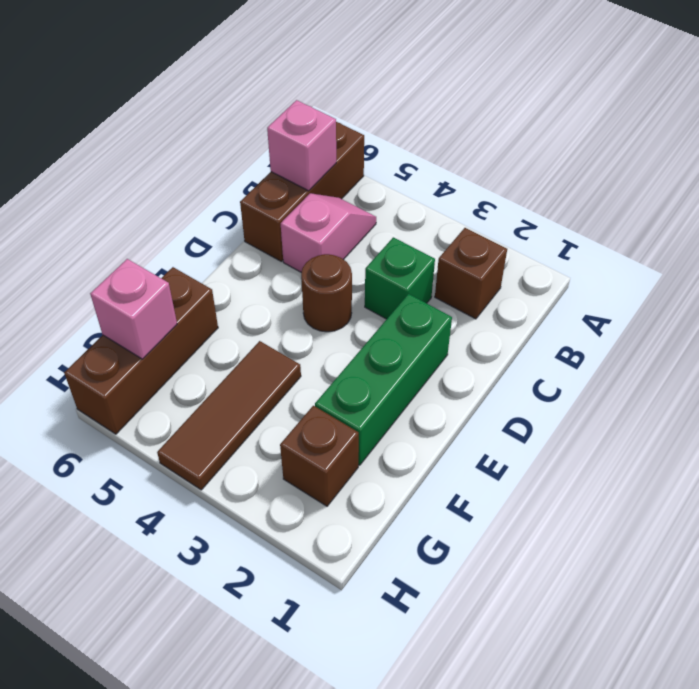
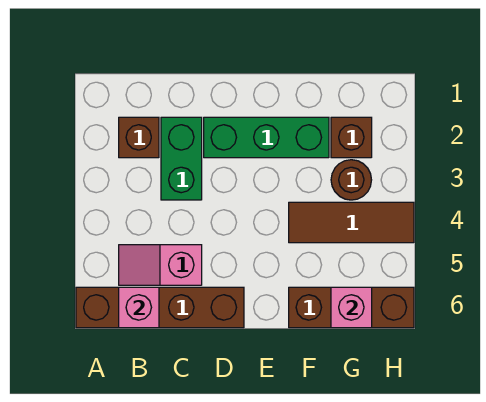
brown brick A6:C6 level 1 -> brown brick A6:D6 level 1
green brick C3 level 1 -> green brick C2:C3 level 1
brown round brick D4 level 1 -> brown round brick G3 level 1

